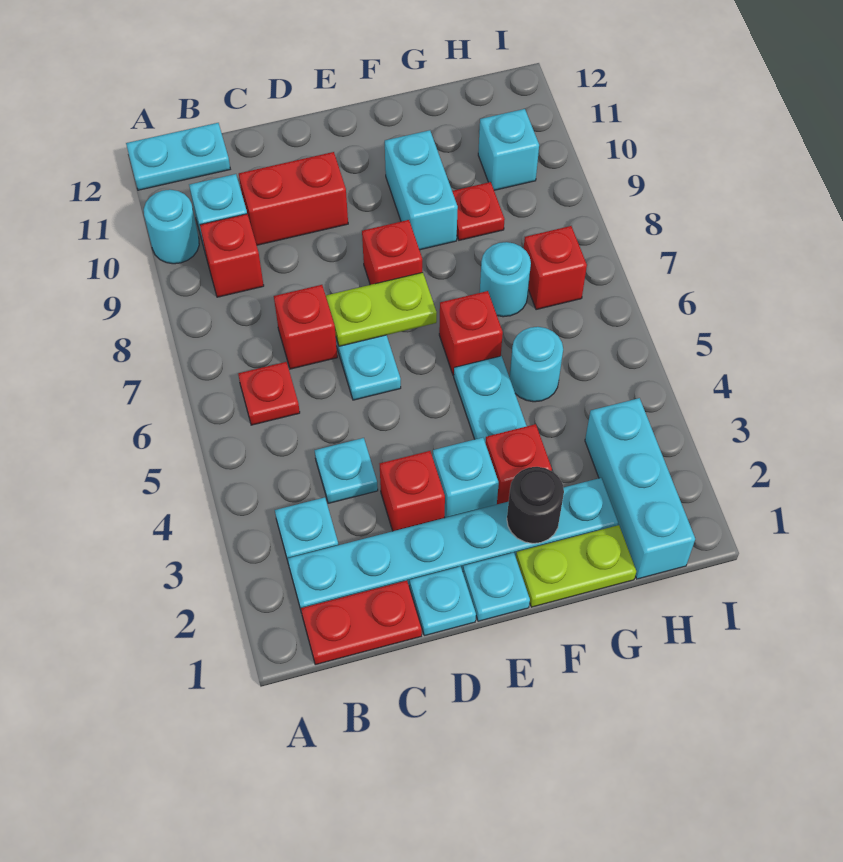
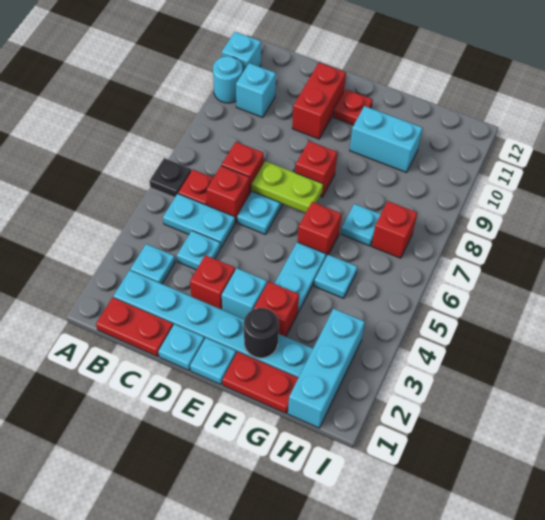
none -> black plate A6 level 1
cyan plate A12:B12 level 1 -> cyan plate B5:C5 level 1
red brick B9 level 1 -> red brick C6 level 1
red brick C10:D10 level 1 -> red brick D10:D11 level 1
lime plate F1:G1 level 1 -> red plate F1:G1 level 1
cyan brick F9:F10 level 1 -> cyan brick F10:G10 level 1
cyan round brick G5 level 1 -> cyan plate G5 level 1
cyan round brick G7 level 1 -> cyan plate G7 level 1
red plate G9 level 1 -> red plate E11 level 1
cyan brick H10 level 1 -> cyan brick A11 level 1

